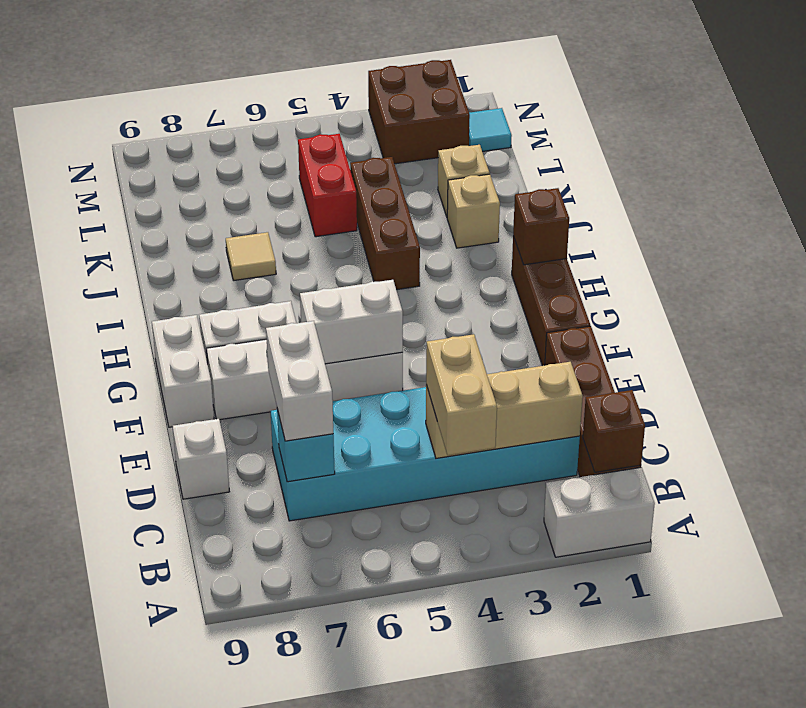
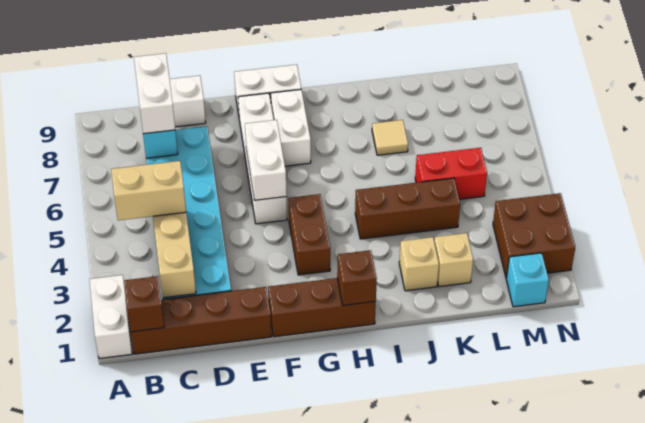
white brick C7:D7 level 3 -> white brick C7:C8 level 3
none -> brown brick G3:G4 level 1
cyan tile M1 level 1 -> cyan brick M1 level 1

